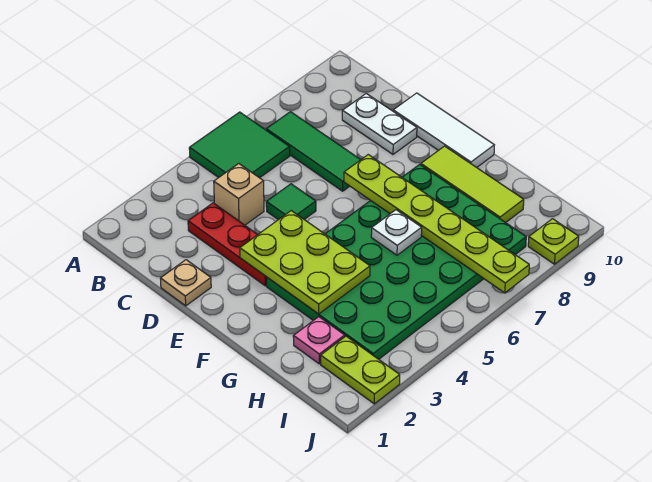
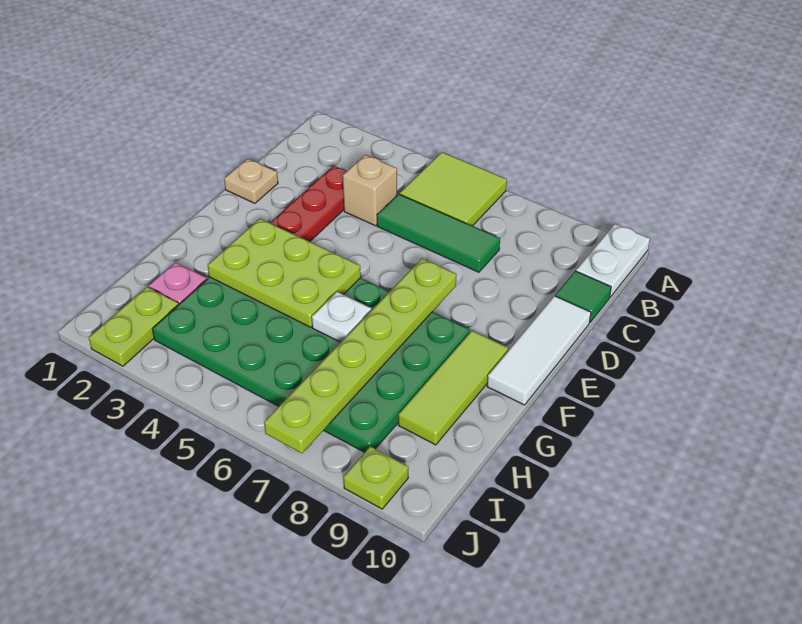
green tile A5:B6 level 1 -> lime tile A5:B6 level 1
green tile B7:D7 level 1 -> green tile C5:C7 level 1
white plate C9:D9 level 1 -> white plate A10:B10 level 1
green tile D5 level 1 -> green tile C10 level 1
lime plate E3:G4 level 2 -> lime plate F3:G5 level 2

